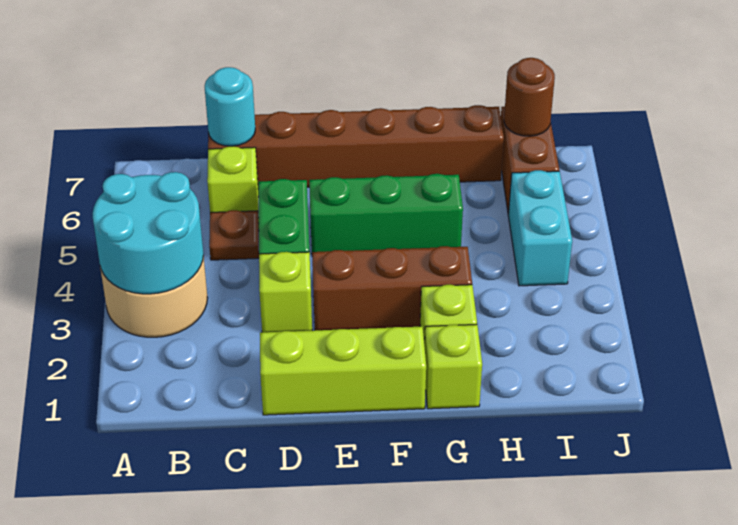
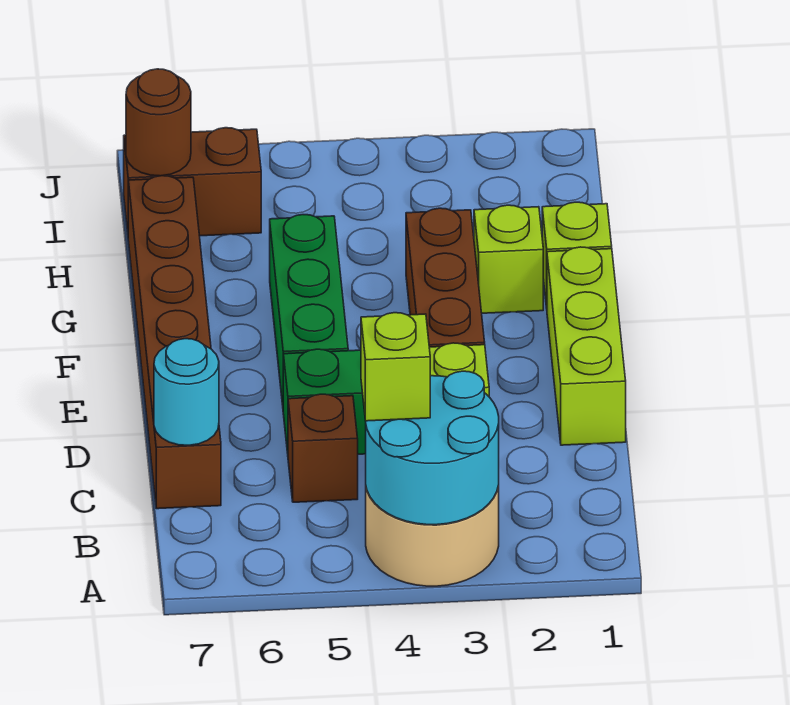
brown plate C5 level 1 -> brown brick C5 level 1
lime brick C6 level 1 -> lime brick B4 level 3
cyan brick I4:I5 level 1 -> none

